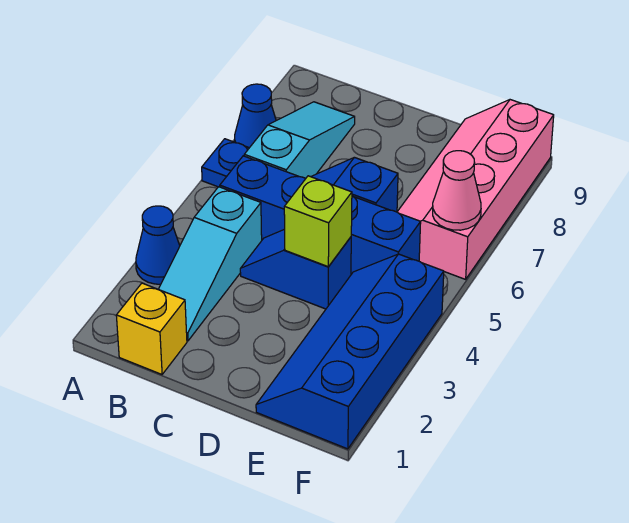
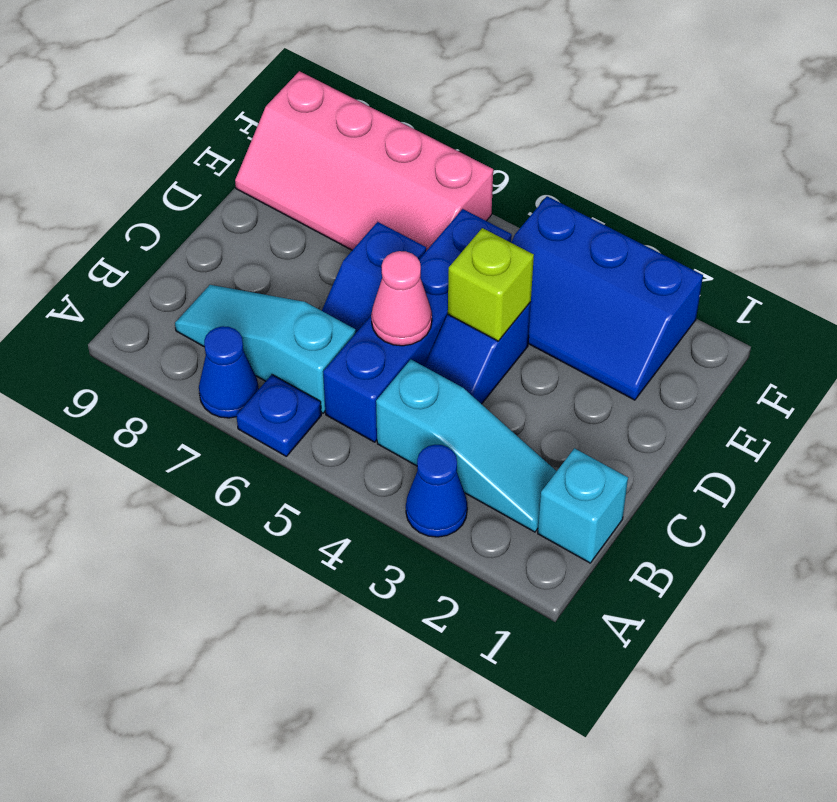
yellow brick B1 level 1 -> cyan brick B1 level 1
blue slope E1:F4 level 1 top F -> blue slope E2:F4 level 1 top F
pink cone F6 level 2 -> pink cone C5 level 2

